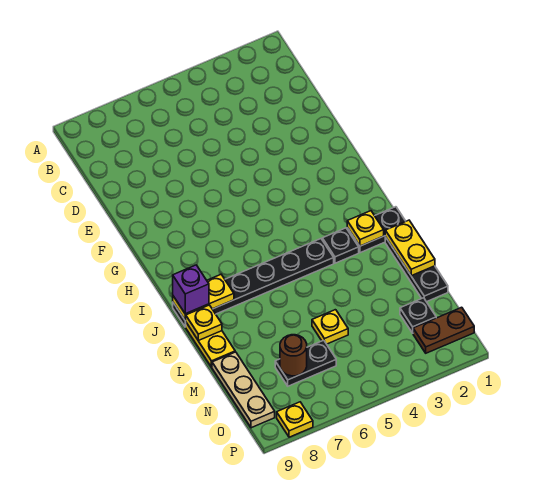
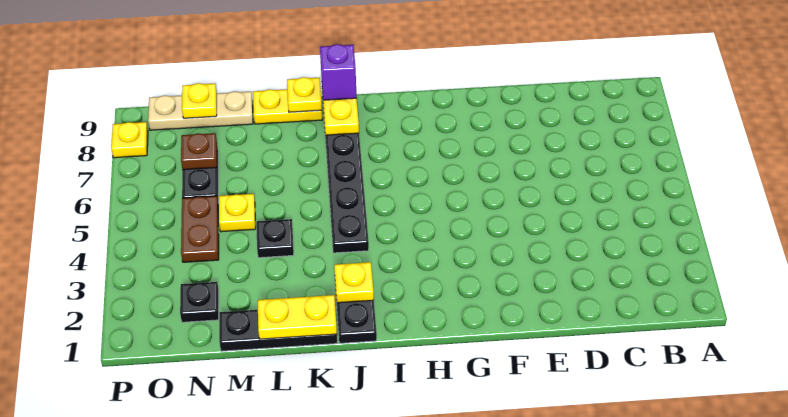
black plate J3 level 1 -> black plate L4 level 1
brown round brick N7 level 2 -> brown plate N7 level 2
none -> yellow plate N9 level 2
brown plate O1:O2 level 1 -> brown plate N4:N5 level 1

